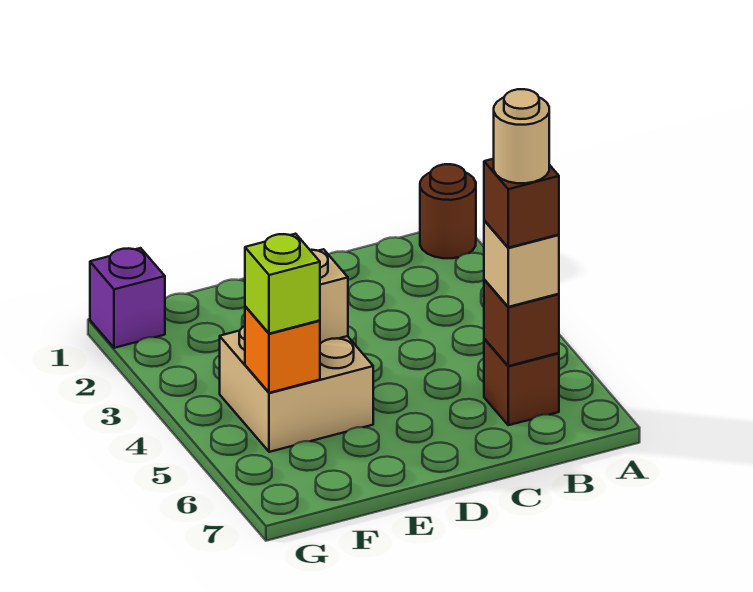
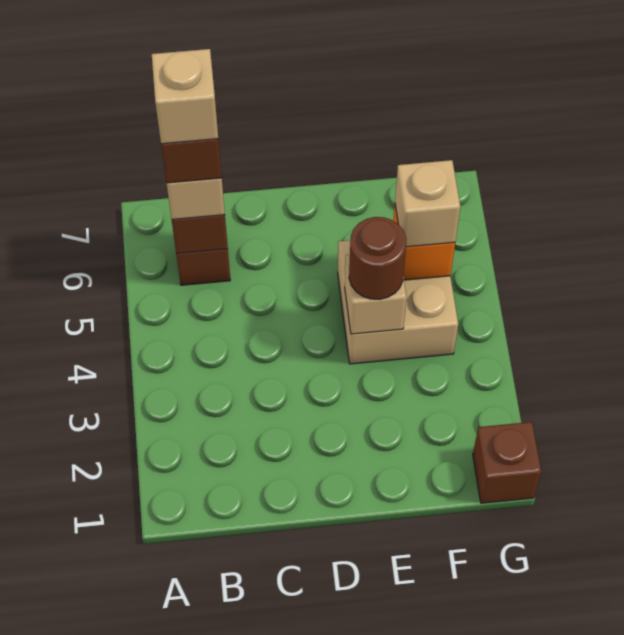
brown round brick A1 level 1 -> brown round brick E4 level 3
tan round brick B6 level 5 -> tan brick B6 level 5
lime brick F5 level 3 -> tan brick F5 level 3
purple brick G1 level 1 -> brown brick G1 level 1

